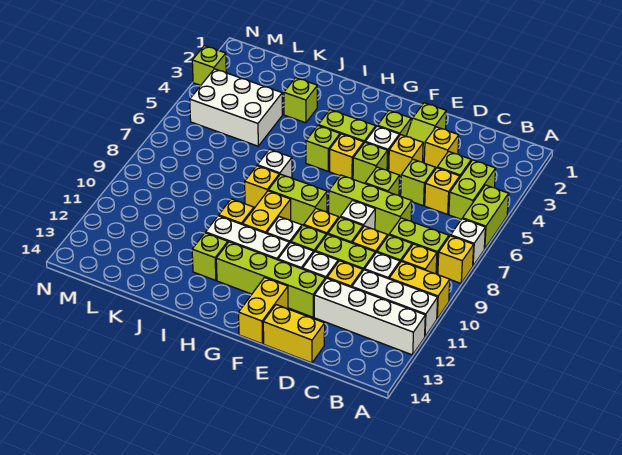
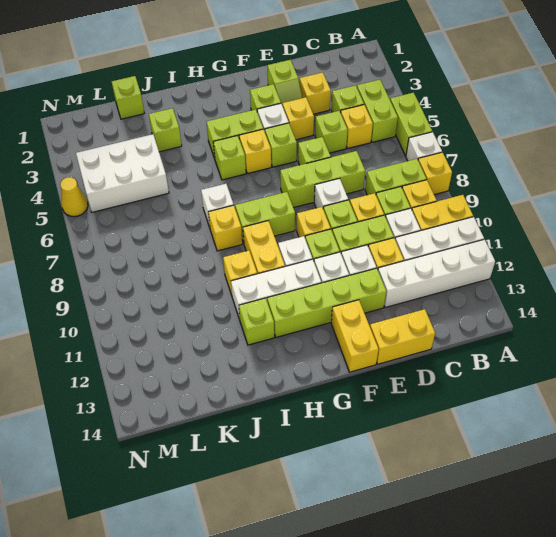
lime brick N3 level 1 -> lime brick K1 level 1
none -> yellow cone N5 level 1

